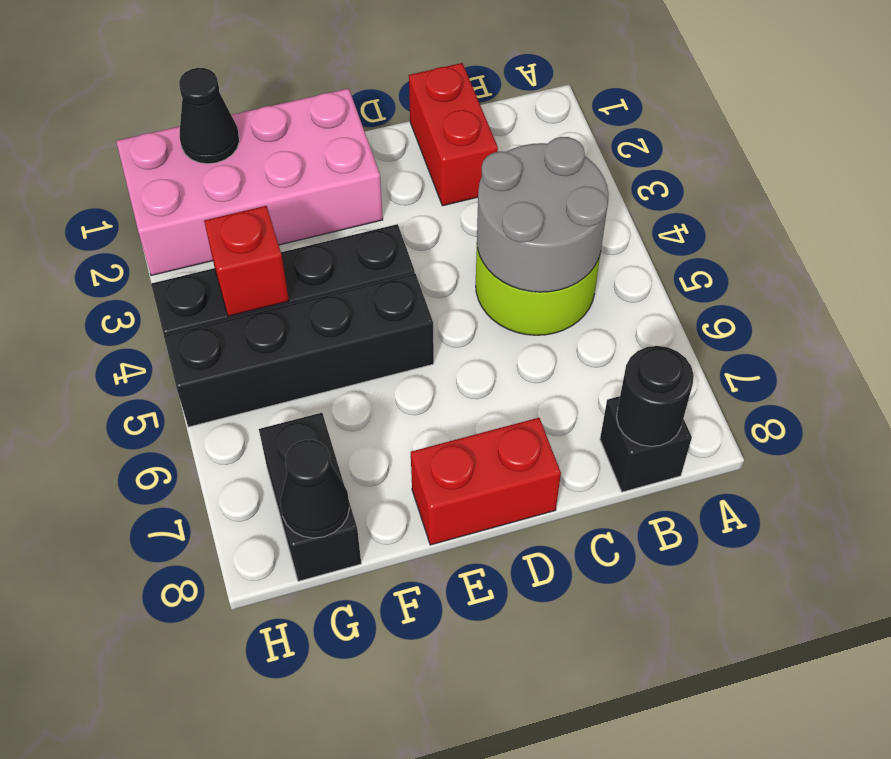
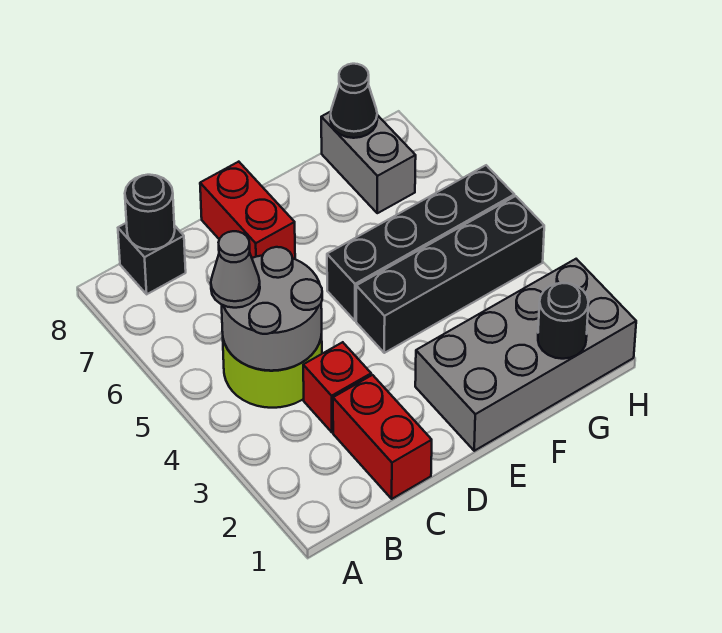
none -> grey cone B5 level 3
red brick D8:E8 level 1 -> red brick D7:D8 level 1
pink brick E1:H2 level 1 -> grey brick E1:H2 level 1
black cone G1 level 2 -> black round brick G1 level 2
red brick G4 level 2 -> red brick C3 level 1
black brick G7:G8 level 1 -> grey brick G7:G8 level 1

